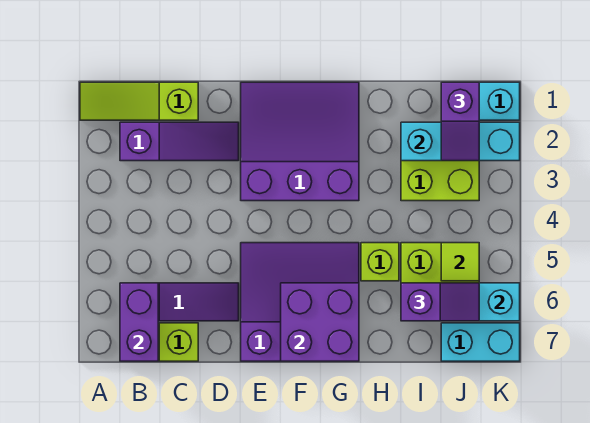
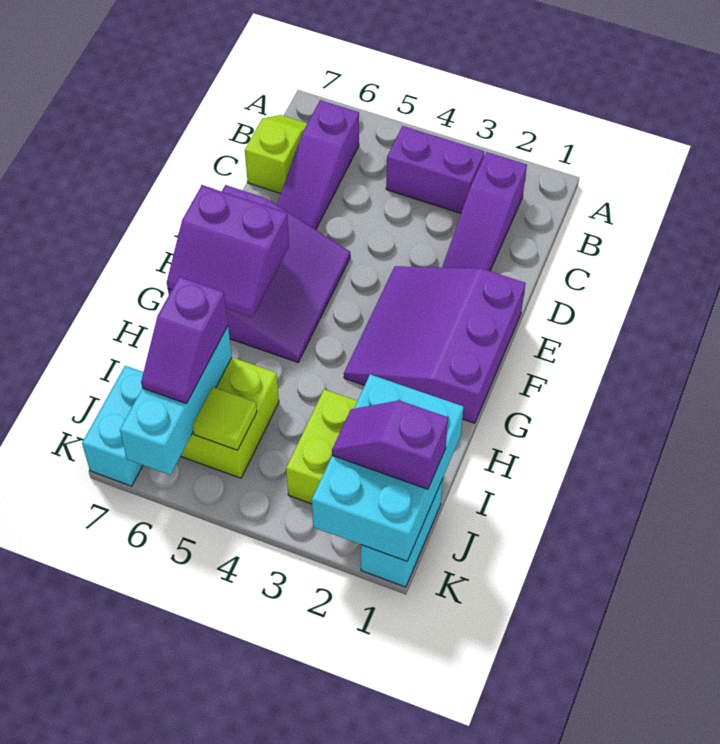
lime slope A1:C1 level 1 top C -> none
purple brick B6:B7 level 2 -> purple brick B3:B4 level 1
purple slope E1:G3 level 1 top 3 -> purple slope E1:G3 level 1 top 1
purple brick F6:G7 level 2 -> purple slope F6:G7 level 2 top F
lime brick H5 level 1 -> none
cyan brick I2:K2 level 2 -> cyan brick I1:K2 level 2

